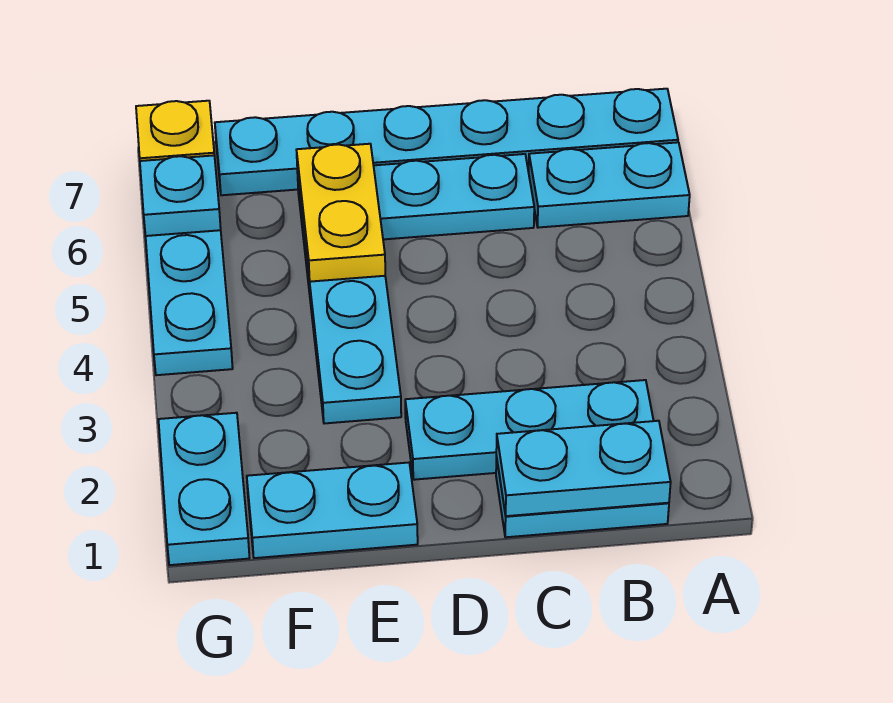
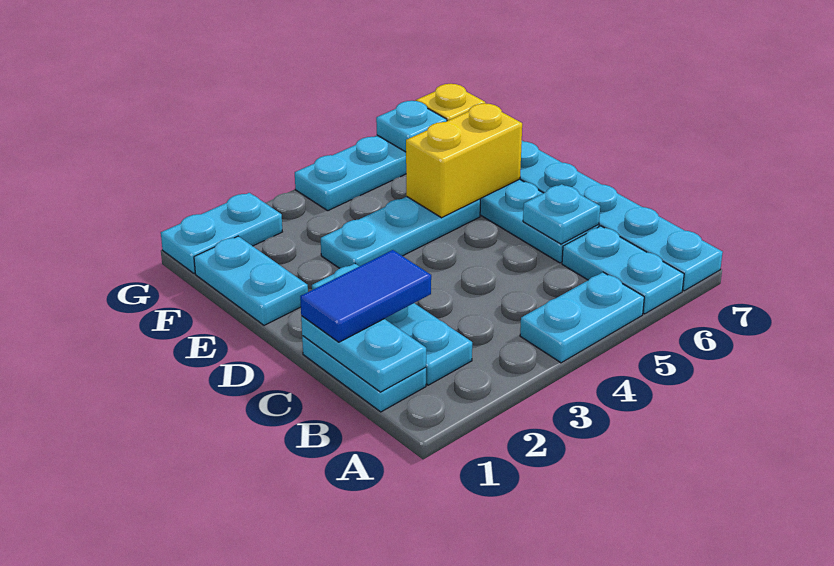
none -> cyan plate A4:A5 level 1
none -> blue tile C1:C2 level 3
none -> cyan plate C6 level 2
yellow plate E5:E6 level 2 -> yellow brick E5:E6 level 2

